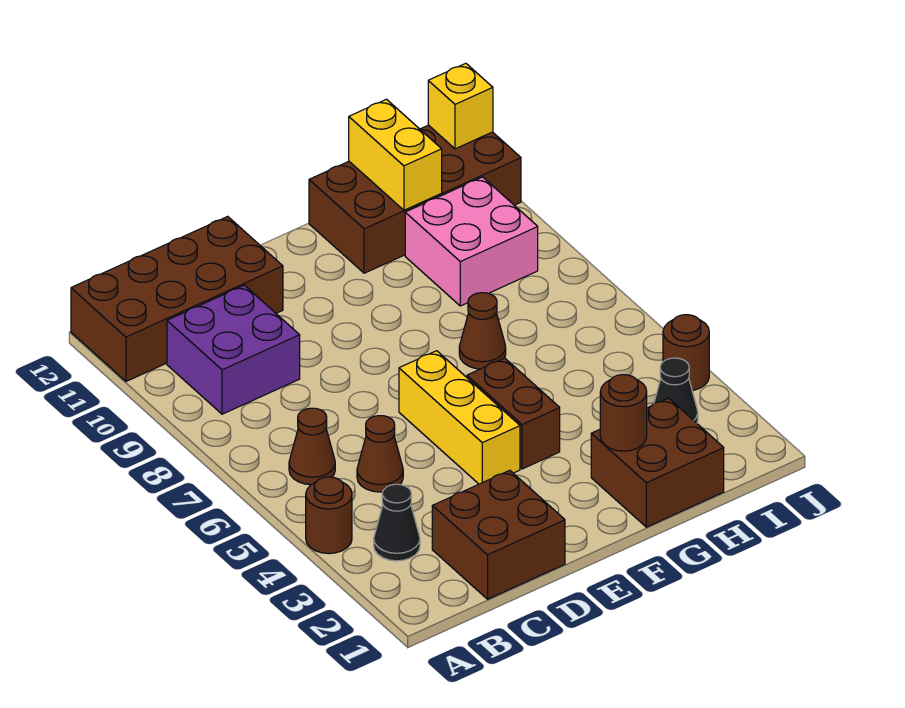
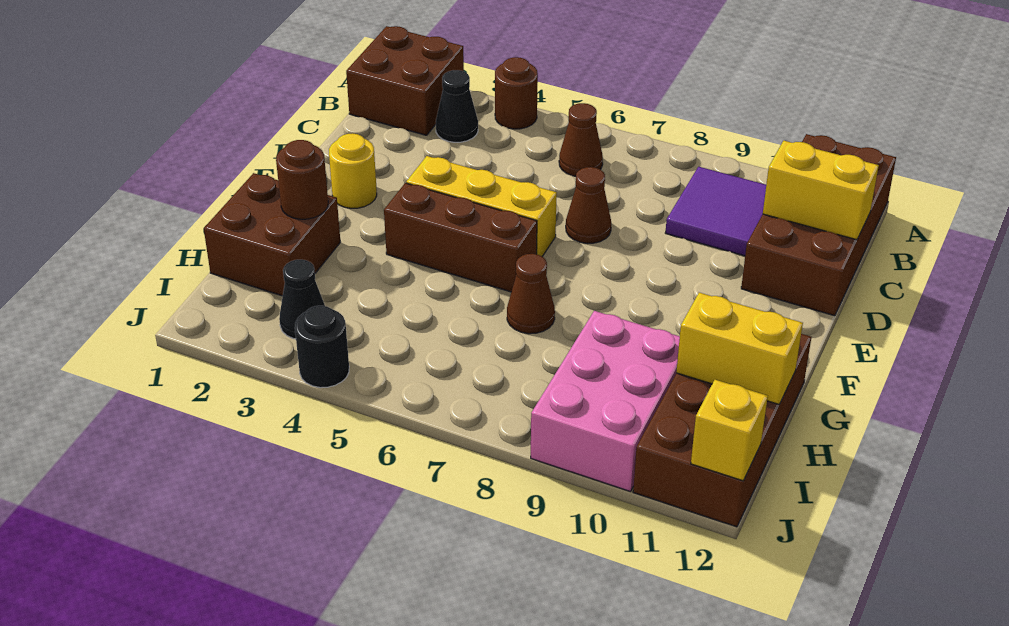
purple brick B9:C10 level 1 -> purple tile B9:C10 level 1
brown brick C1:D2 level 1 -> brown brick A1:B2 level 1
brown cone C5 level 1 -> brown cone D7 level 1
none -> yellow brick C11:C12 level 2
none -> yellow round brick E2 level 1
brown brick F4:F5 level 1 -> brown brick F4:F6 level 1
pink brick H9:I10 level 1 -> pink brick H9:J10 level 1
brown round brick J4 level 1 -> black round brick J4 level 1

